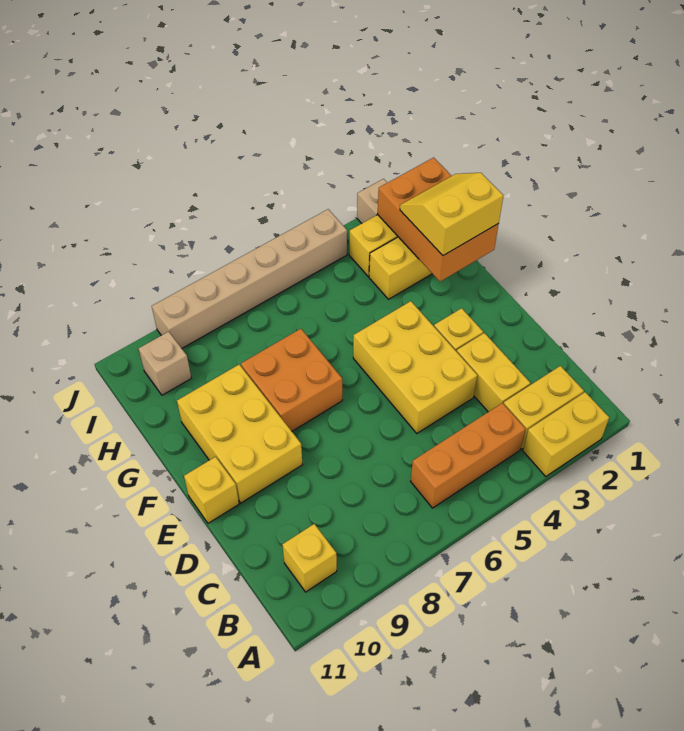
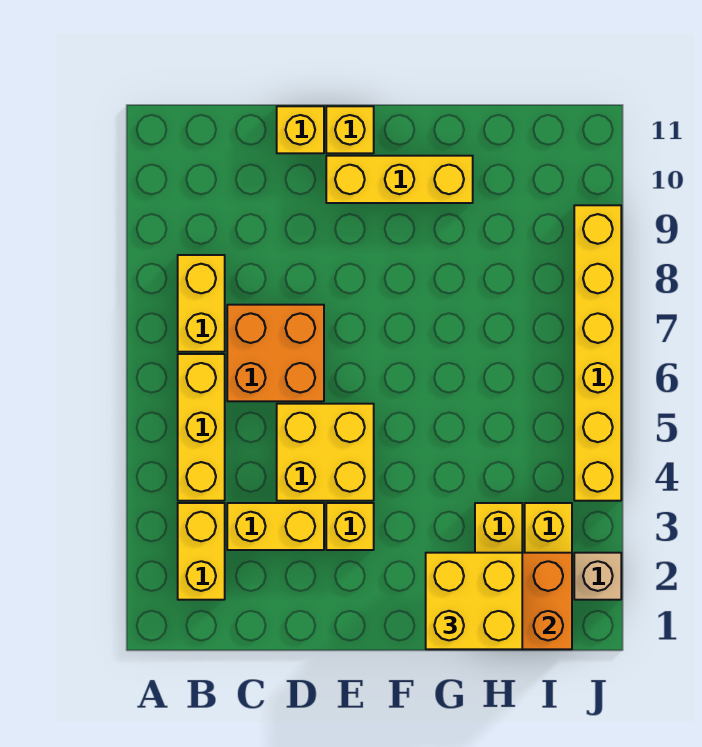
yellow brick A2:A3 level 1 -> yellow brick B7:B8 level 1
orange brick B4:B6 level 1 -> yellow brick B4:B6 level 1
yellow brick B10 level 1 -> yellow brick D11 level 1
yellow brick D4:F5 level 1 -> yellow brick D4:E5 level 1
yellow brick E9:G10 level 1 -> yellow brick E10:G10 level 1
orange brick F7:G8 level 1 -> orange brick C6:D7 level 1
yellow slope G1:H2 level 3 top G -> yellow brick G1:H2 level 3
tan brick I10 level 1 -> none
tan brick J4:J9 level 1 -> yellow brick J4:J9 level 1

